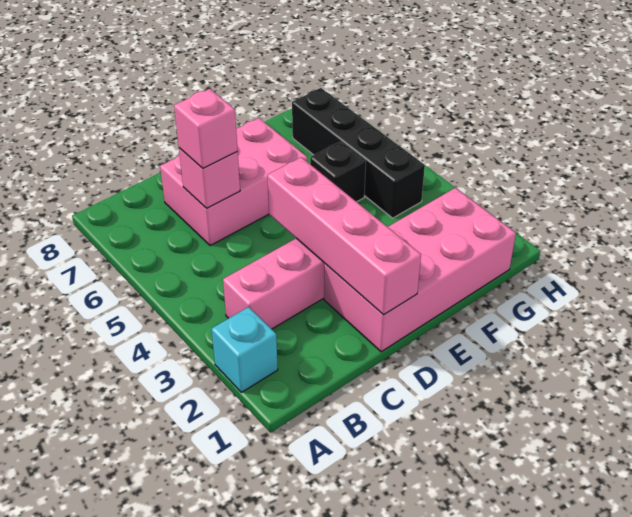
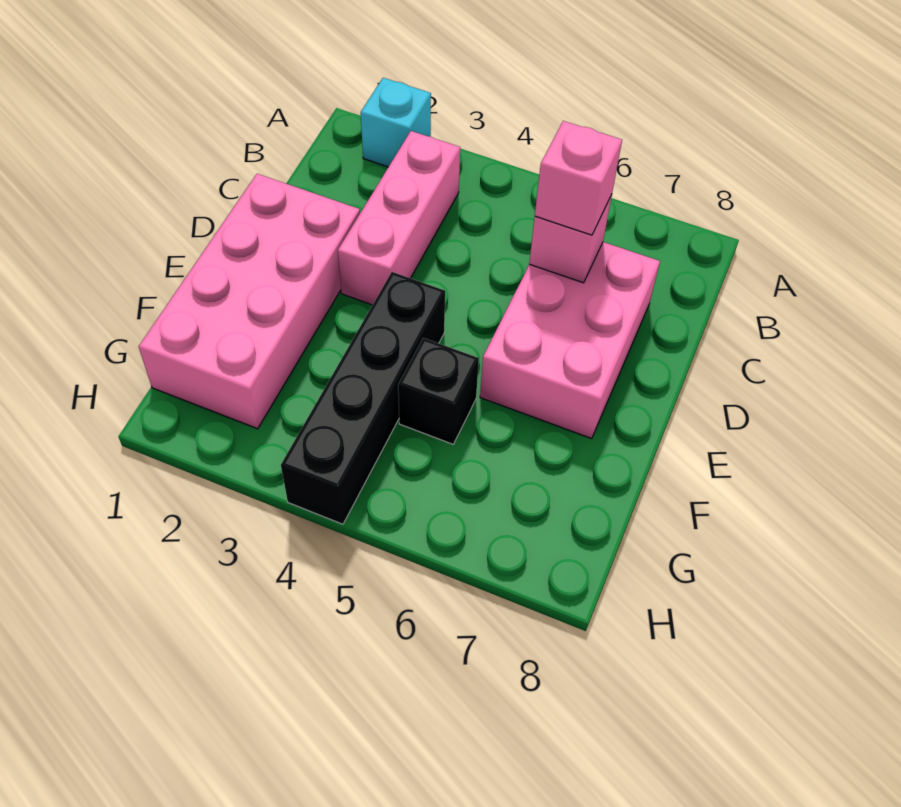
pink brick D1:D4 level 2 -> none
black brick G4:G7 level 1 -> black brick E4:H4 level 1

